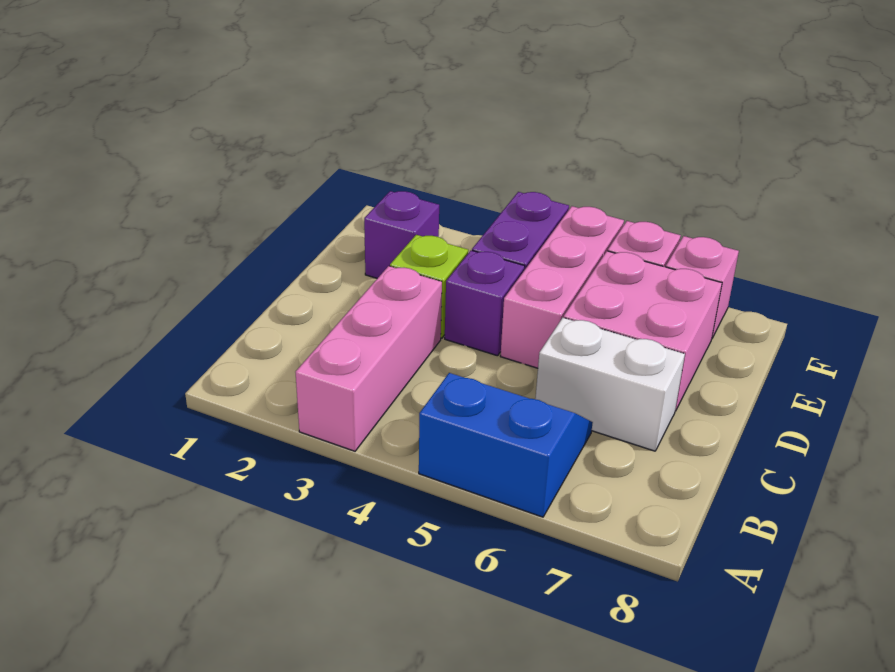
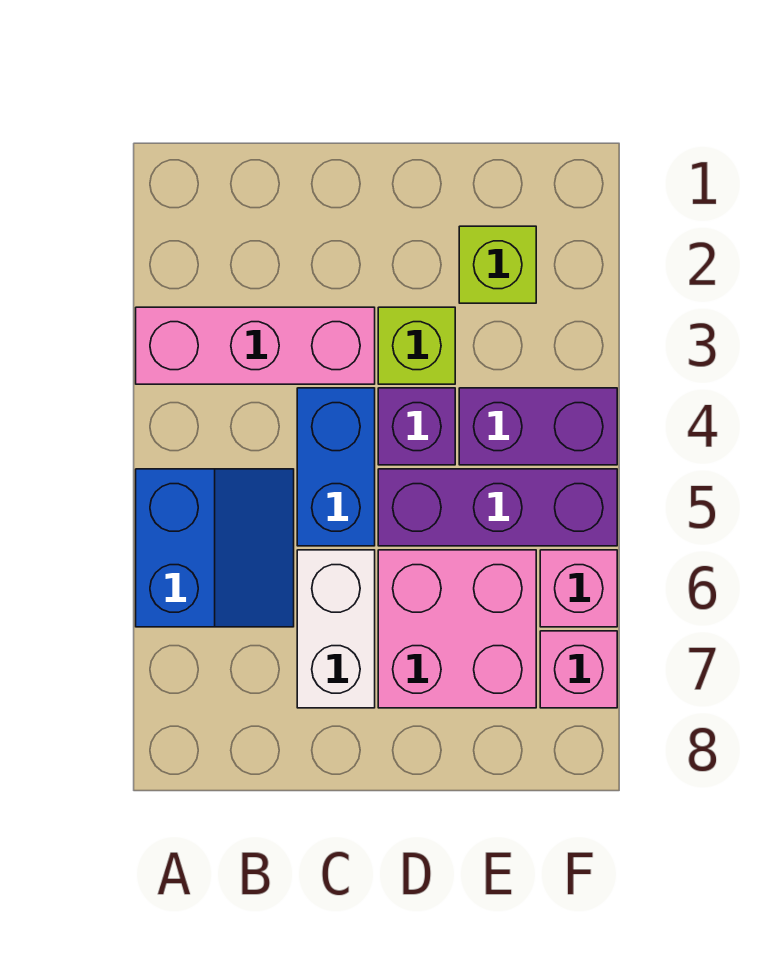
none -> blue brick C4:C5 level 1
pink brick D5:F5 level 1 -> purple brick D5:F5 level 1
purple brick E2 level 1 -> lime brick E2 level 1

